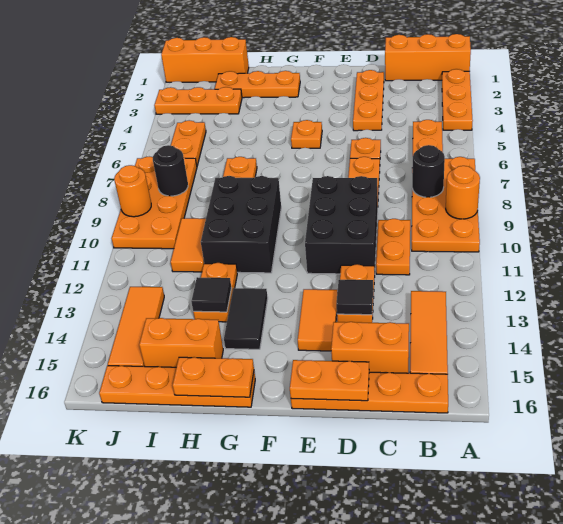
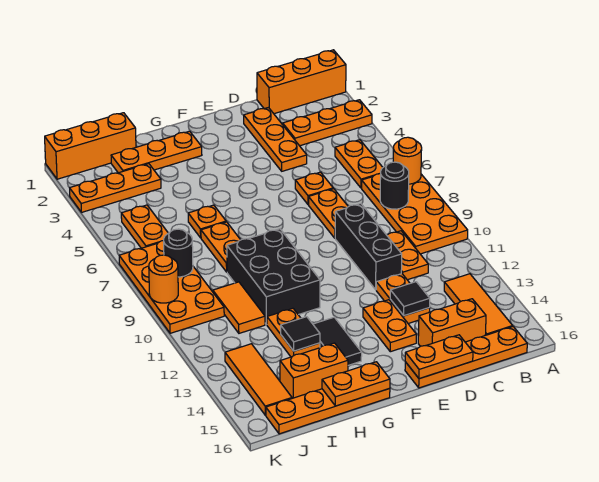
orange plate A2:A4 level 1 -> orange plate A3:C3 level 1
orange round brick A9 level 2 -> orange round brick A7 level 2
black brick D9:E11 level 1 -> black brick D9:D11 level 1
orange tile E13:E14 level 1 -> orange plate E13:E14 level 1
orange plate F5 level 1 -> orange plate H6 level 1

